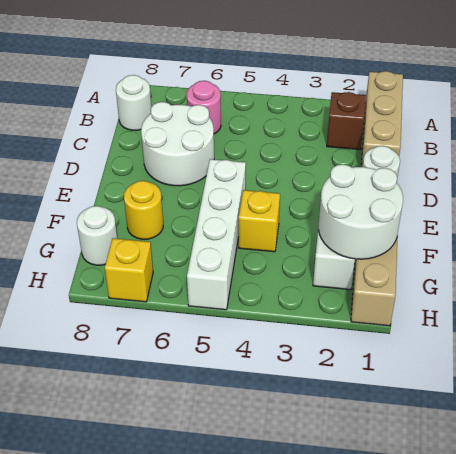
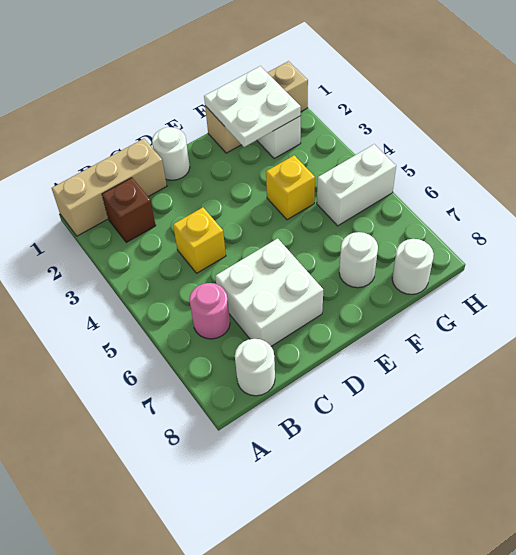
white round brick C6:D7 level 1 -> white brick C6:D7 level 1
white brick E5:H5 level 1 -> white brick G5:H5 level 1
white round brick F1:G2 level 2 -> white plate F1:G2 level 2
yellow round brick F7 level 1 -> white round brick F7 level 1
yellow brick H7 level 1 -> yellow brick C4 level 1

